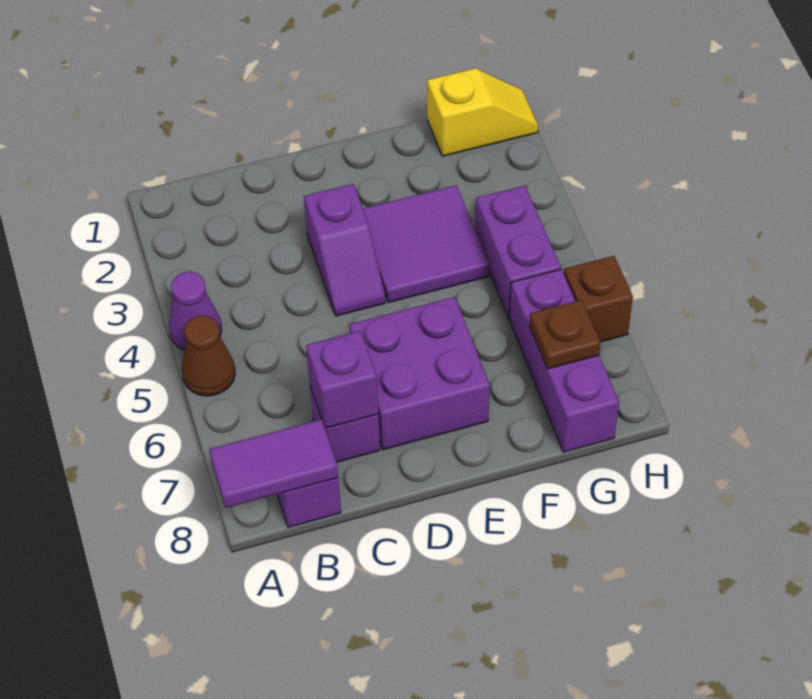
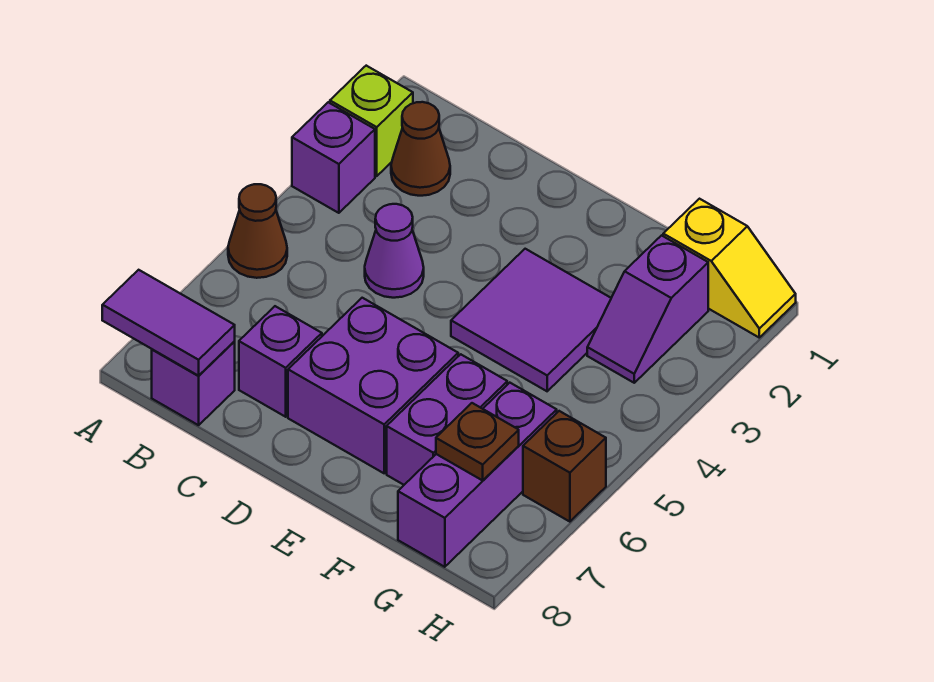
none -> lime brick A2 level 1
purple cone A4 level 1 -> purple cone C4 level 1
none -> brown cone B2 level 1
purple brick C7 level 2 -> purple brick A3 level 1
purple slope D3:D4 level 1 top 3 -> purple slope G2:G3 level 1 top 2
purple brick G4:G5 level 1 -> purple brick F6:F7 level 1

